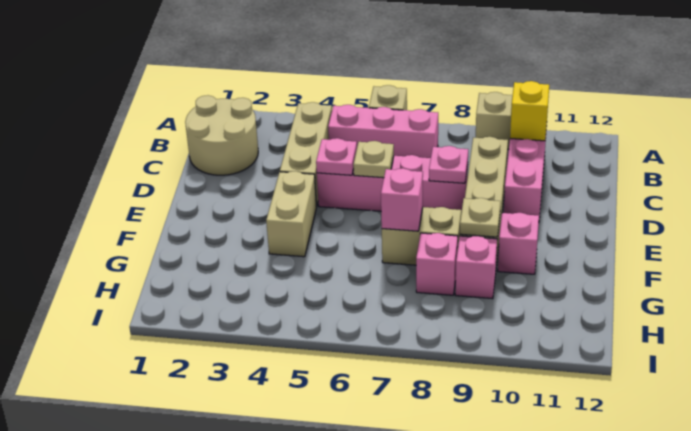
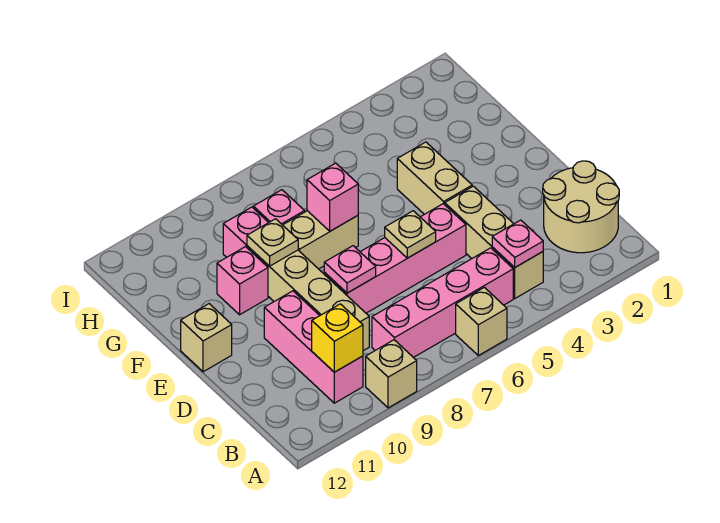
pink brick B5:B7 level 1 -> pink brick B5:B8 level 1
pink plate D5 level 2 -> pink plate B4 level 2
none -> tan brick E12 level 1

